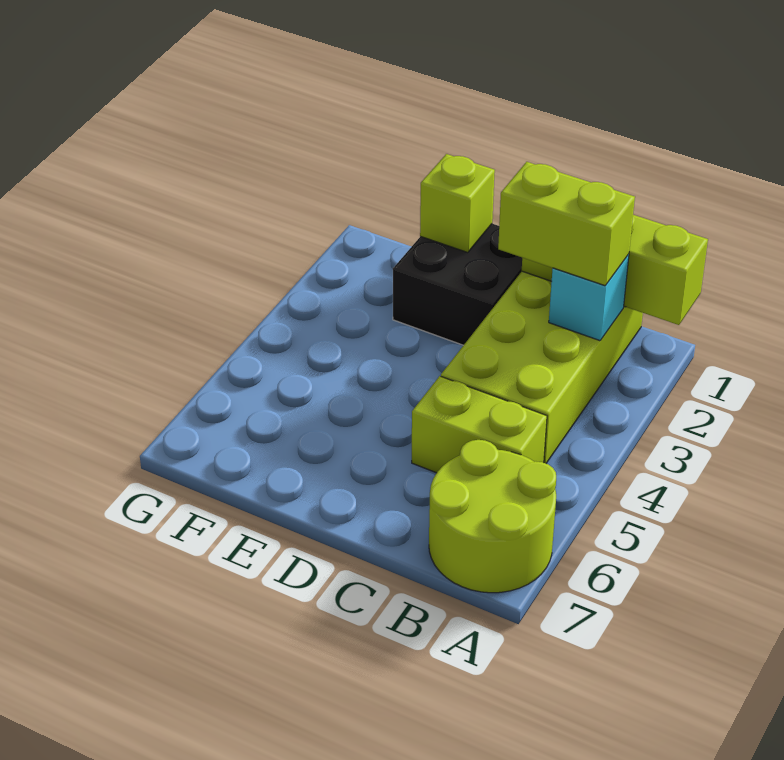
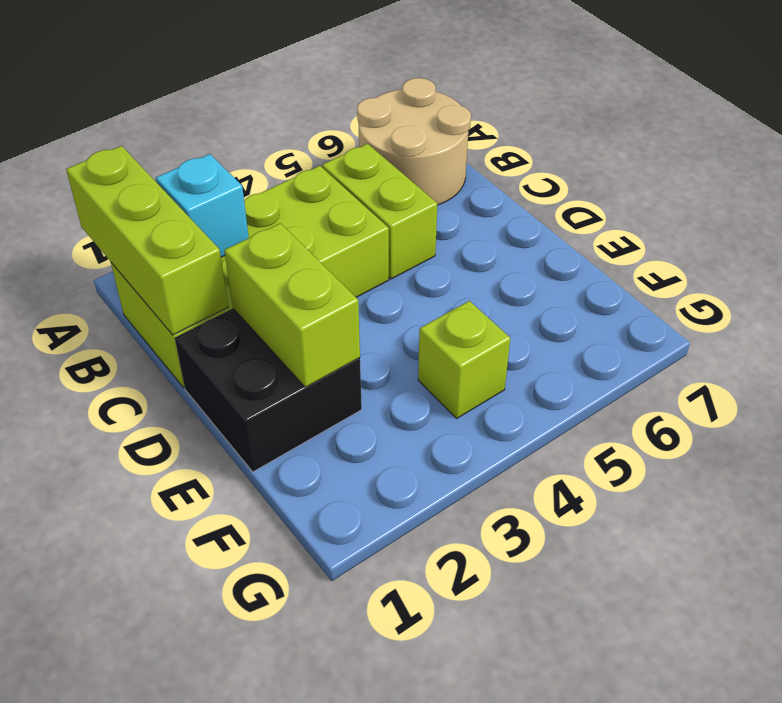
lime round brick A6:B7 level 1 -> tan round brick A6:B7 level 1
lime brick B2:C2 level 3 -> lime brick D2:E2 level 2
lime brick E1 level 2 -> lime brick F4 level 1

